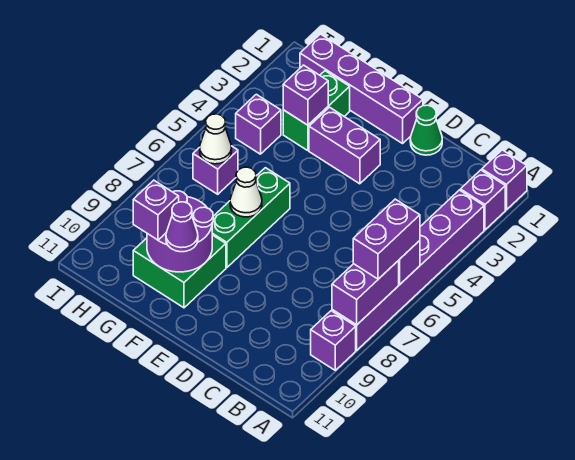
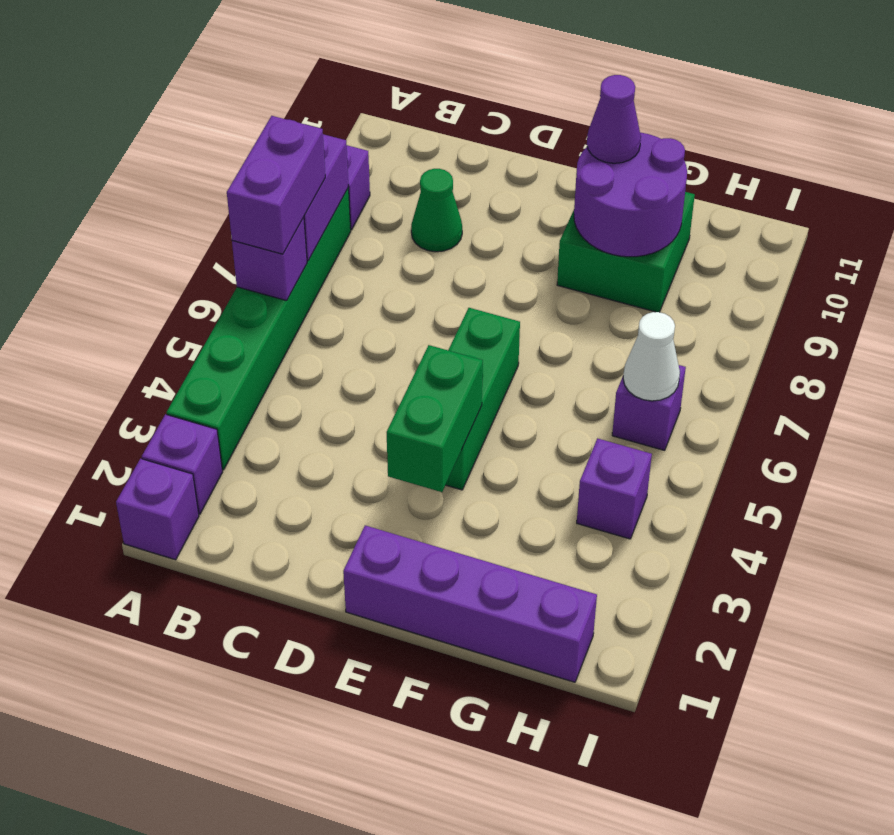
purple brick A3:A8 level 1 -> green brick A3:A8 level 1
green cone D1 level 1 -> green cone C9 level 1
purple brick E3:F3 level 1 -> none
green brick F6:F8 level 1 -> green brick E4:E6 level 1
white cone F7 level 2 -> none
green brick G2:G3 level 1 -> green brick E3:E4 level 2
purple brick G3 level 2 -> none
purple brick G10 level 3 -> none

